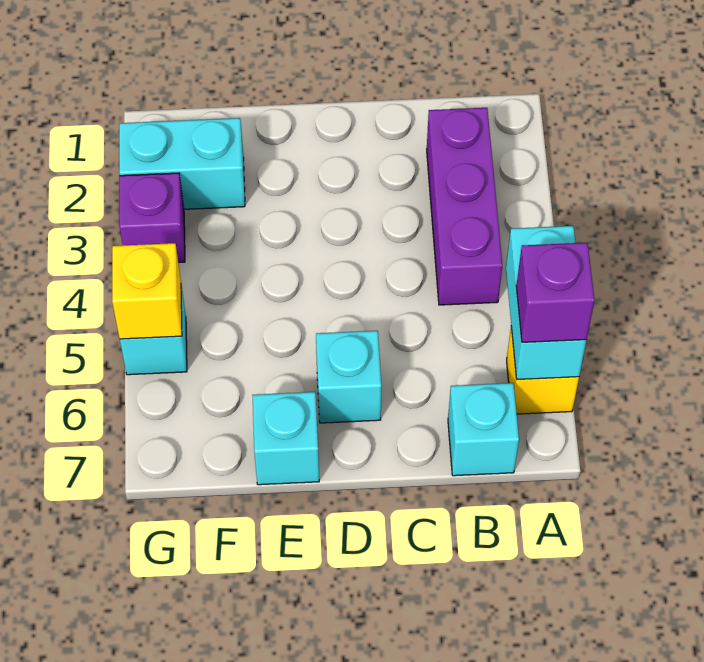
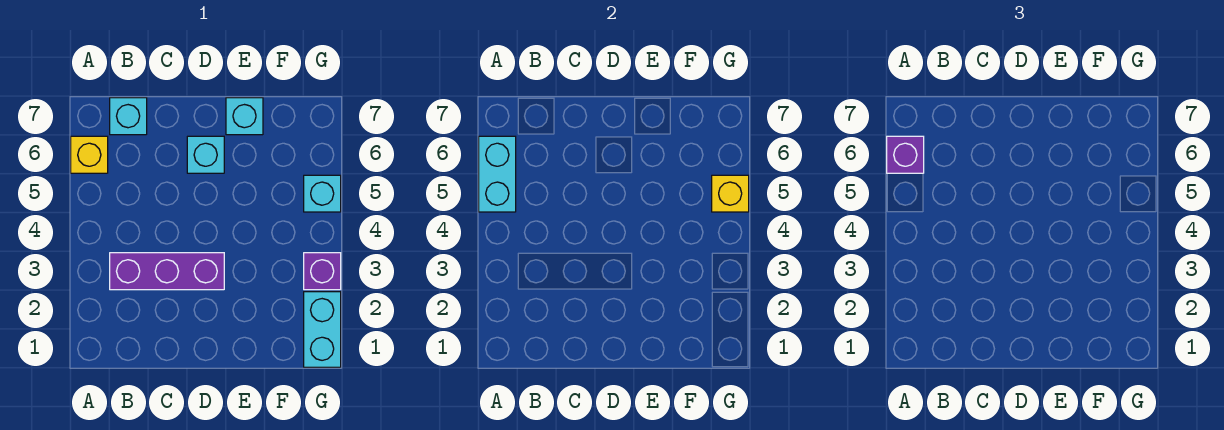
purple brick B2:B4 level 1 -> purple brick B3:D3 level 1
cyan brick F2:G2 level 1 -> cyan brick G1:G2 level 1

